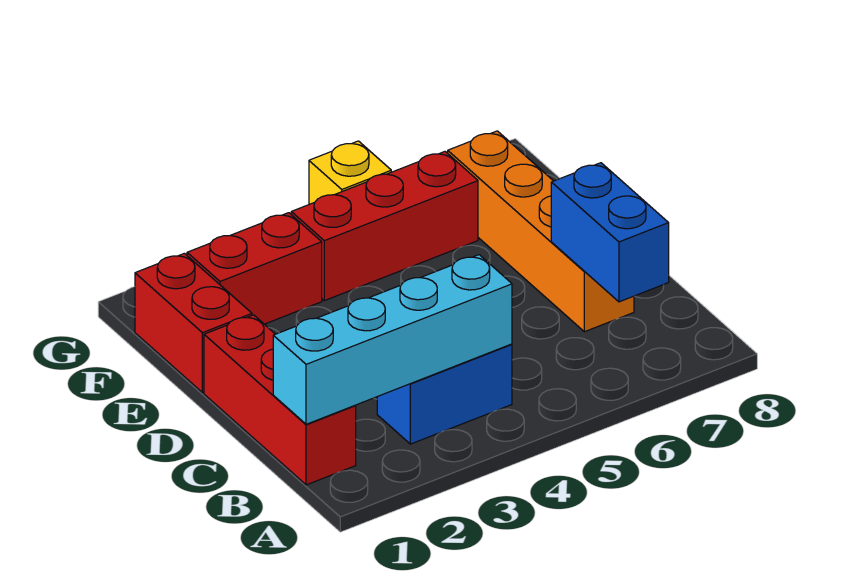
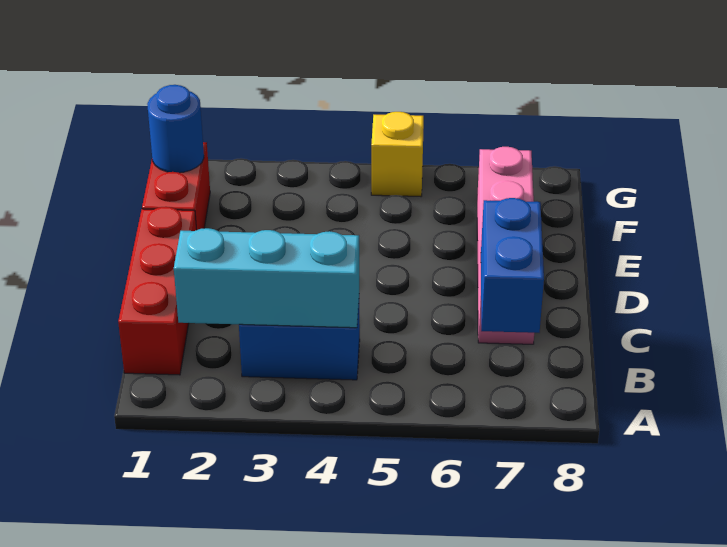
cyan brick B1:B4 level 2 -> cyan brick B2:B4 level 2
orange brick C7:F7 level 1 -> pink brick C7:F7 level 1
none -> blue round brick F1 level 2
red brick F2:F3 level 1 -> none
red brick F4:F6 level 1 -> none

